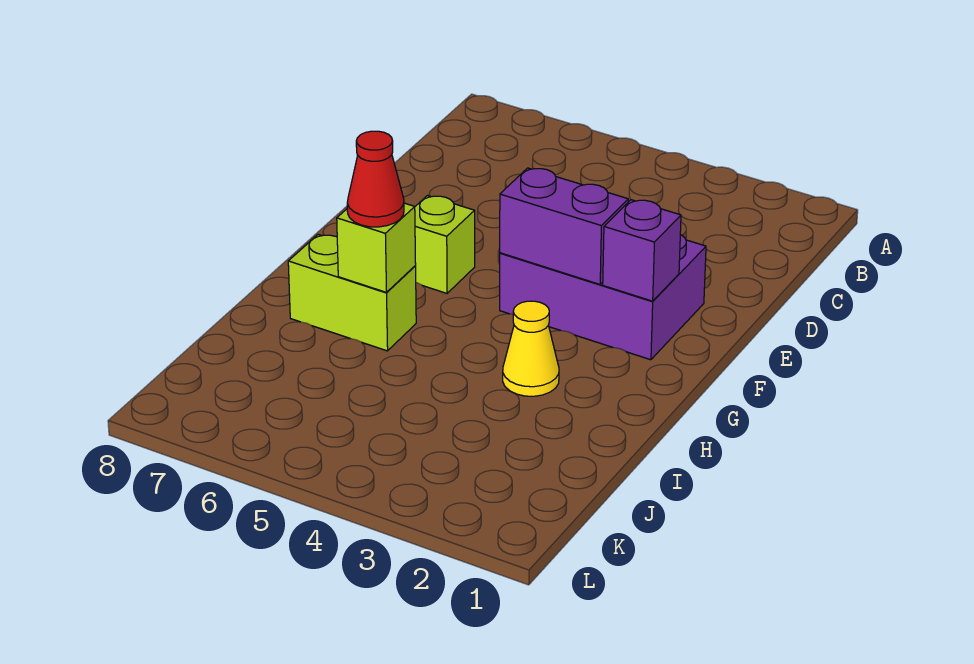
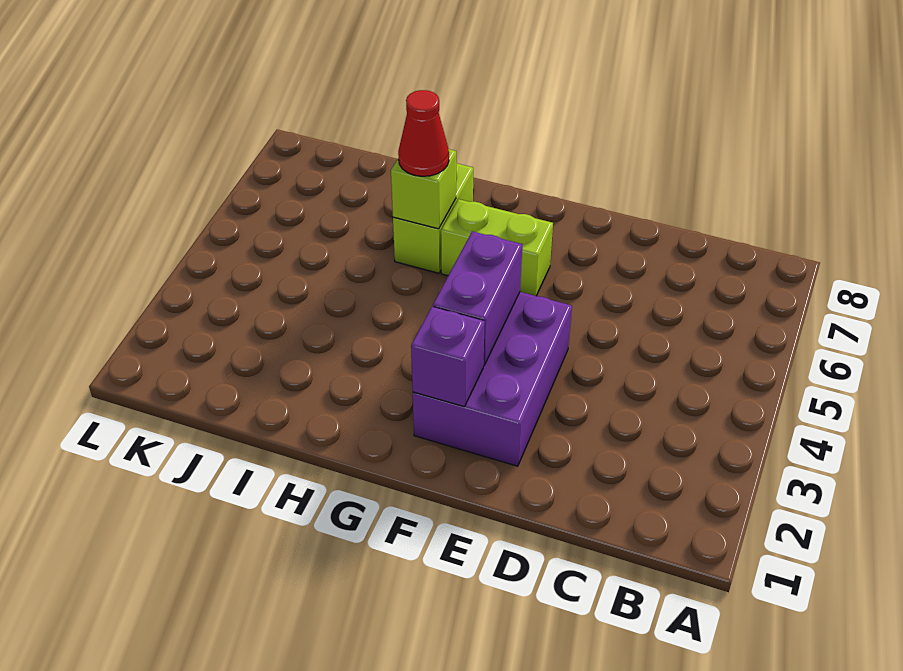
lime brick F6 level 1 -> lime brick F6:G6 level 1
yellow cone H3 level 1 -> none

